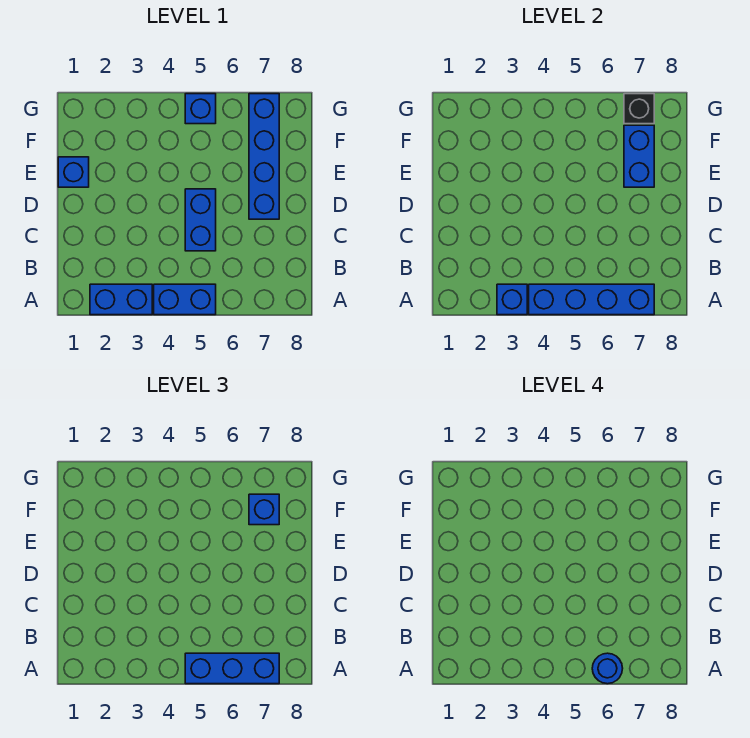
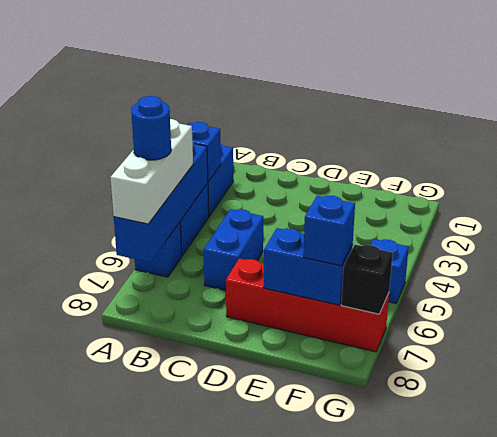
blue brick A5:A7 level 3 -> white brick A5:A7 level 3
blue brick C5:D5 level 1 -> blue brick C5:C6 level 1
blue brick D7:G7 level 1 -> red brick D7:G7 level 1
blue brick E1 level 1 -> blue brick A6 level 1

